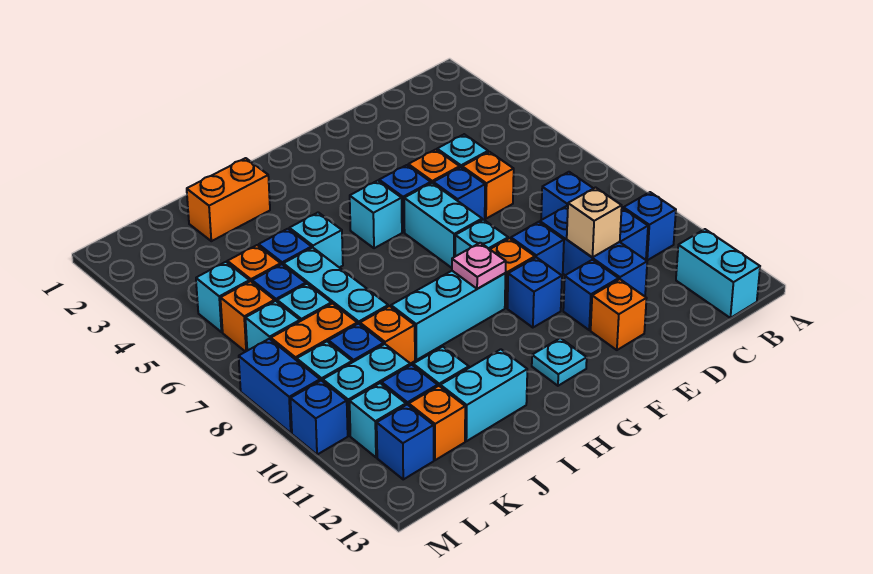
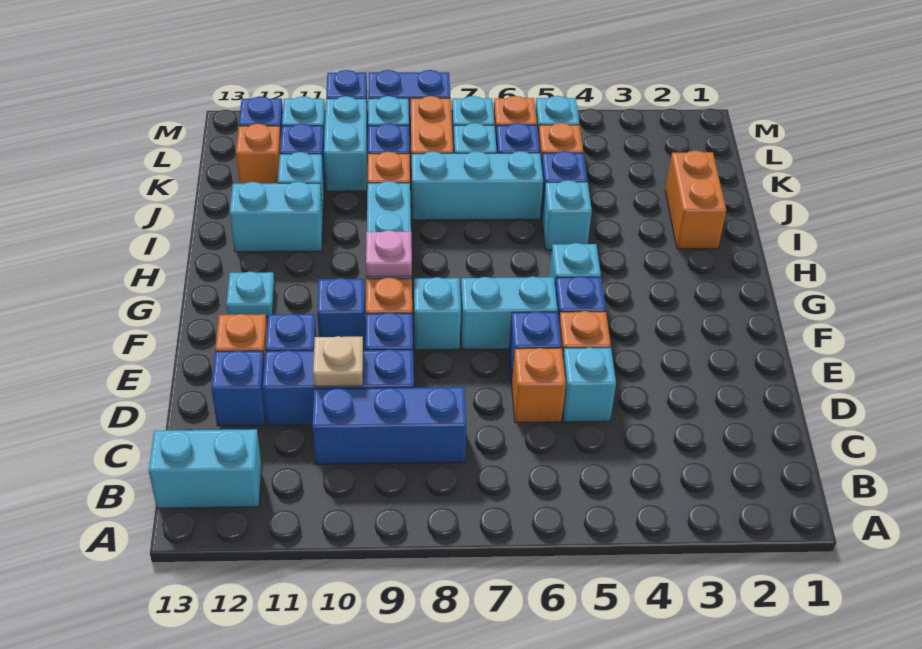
blue brick B10 level 1 -> blue brick D12 level 1
tan brick D10 level 2 -> tan plate D10 level 2
cyan brick I12:J12 level 1 -> cyan brick I11:I12 level 1

